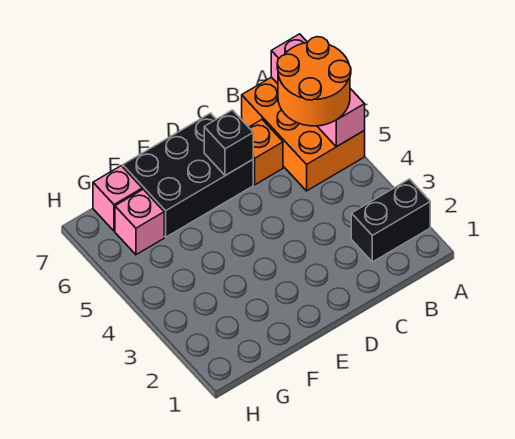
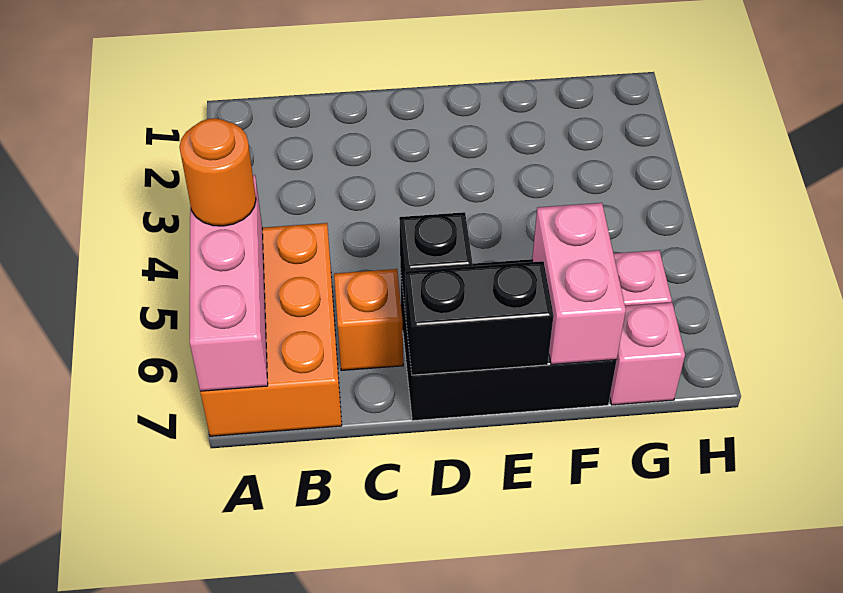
black brick A2:B2 level 1 -> black brick D7:E7 level 2
orange round brick A5:B6 level 3 -> orange round brick A5 level 3
none -> pink brick F6:F7 level 2

